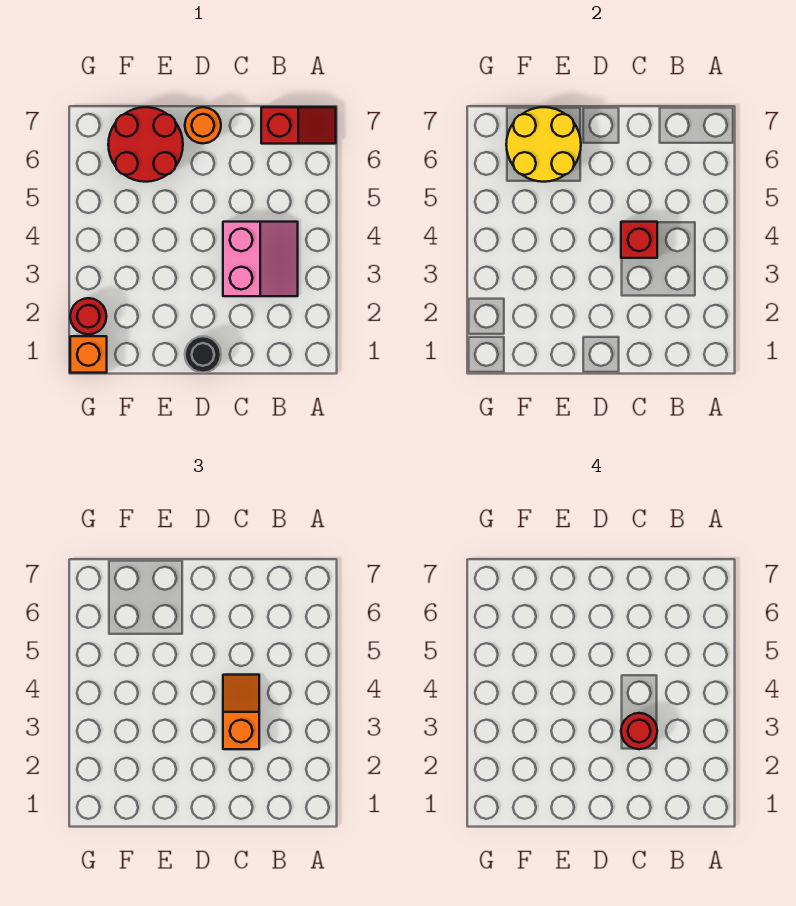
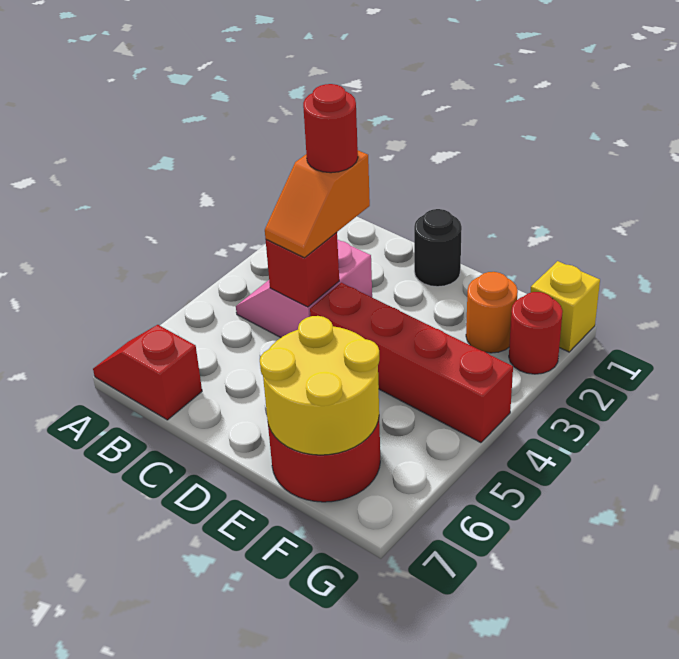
none -> red brick D4:G4 level 1
orange round brick D7 level 1 -> orange round brick F2 level 1
orange brick G1 level 1 -> yellow brick G1 level 1

